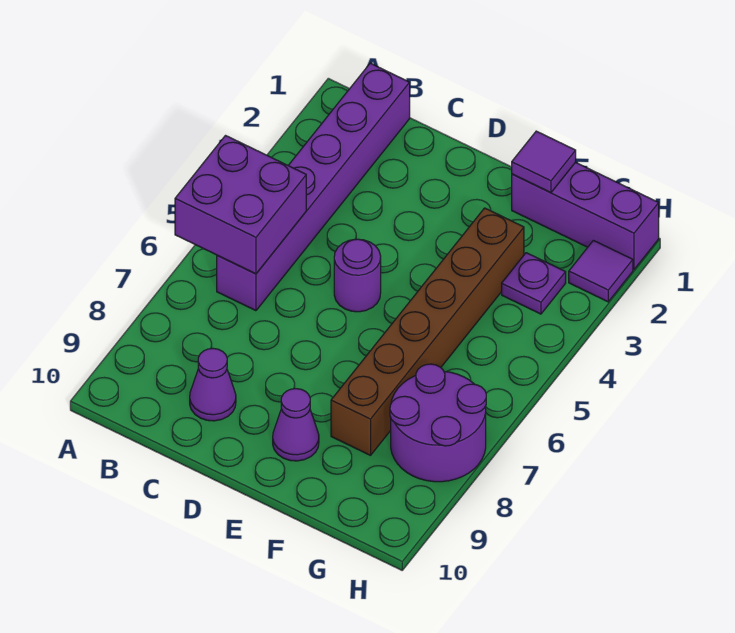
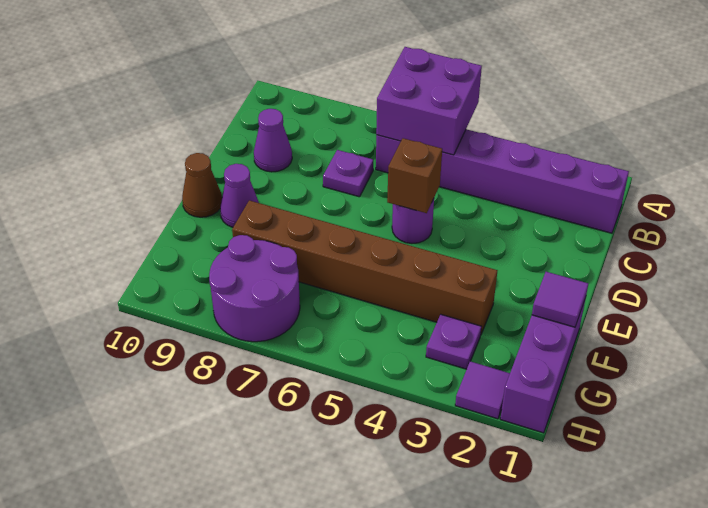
none -> purple plate C7 level 1
none -> brown brick D5 level 2
none -> brown cone E10 level 1

